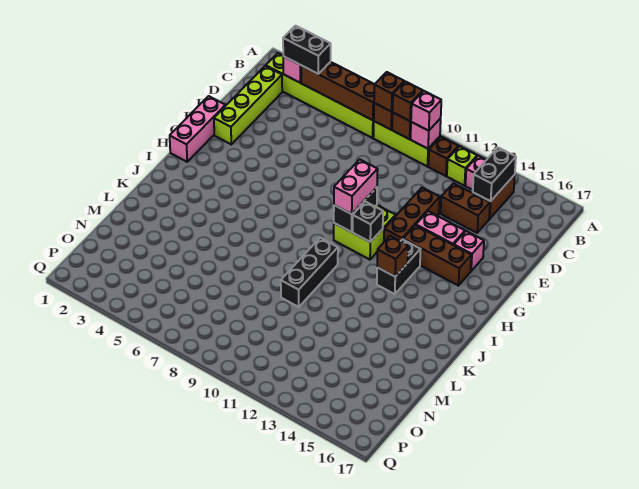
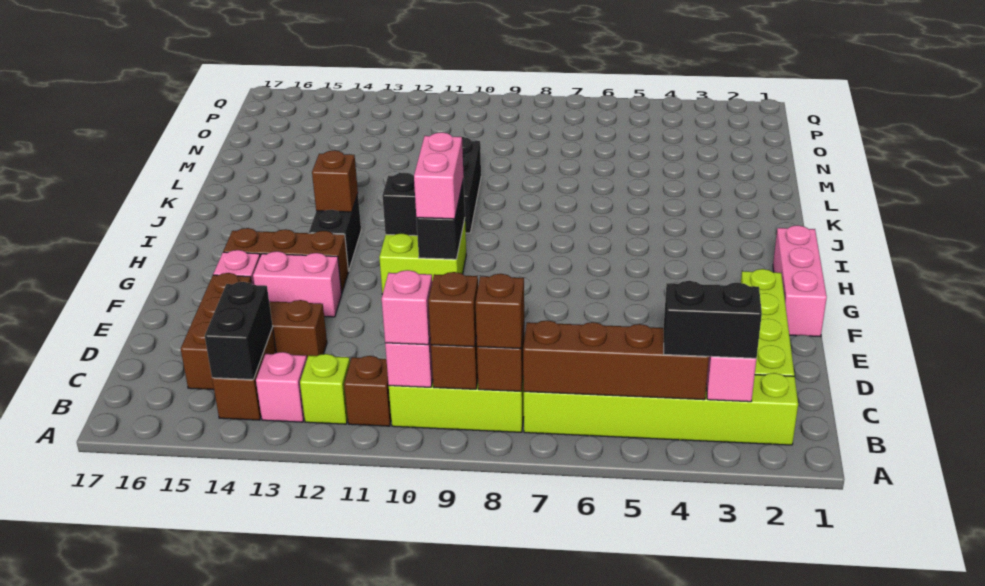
brown brick E12:G12 level 1 -> brown brick C15:E15 level 1

